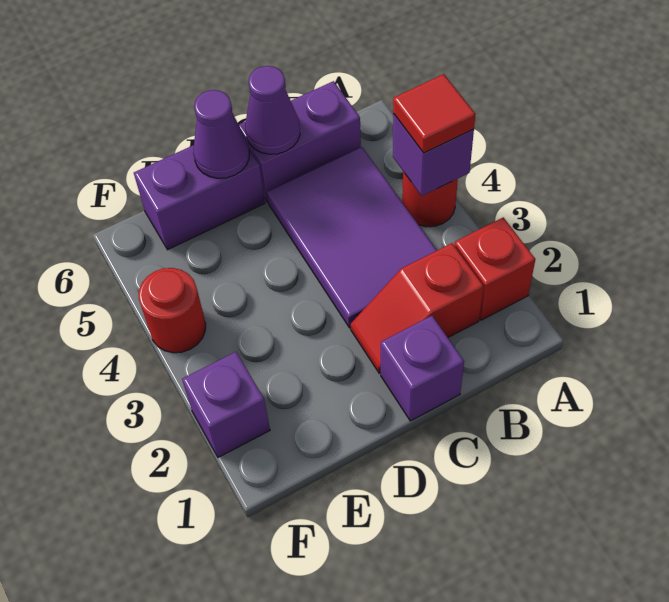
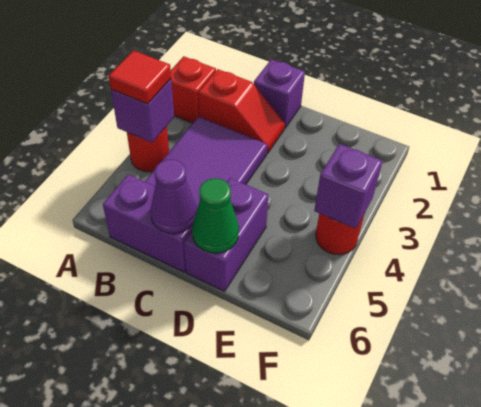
purple brick D6:E6 level 1 -> purple brick D5:D6 level 1
purple cone D6 level 2 -> green cone D6 level 2
purple brick F2 level 1 -> purple brick F4 level 2

